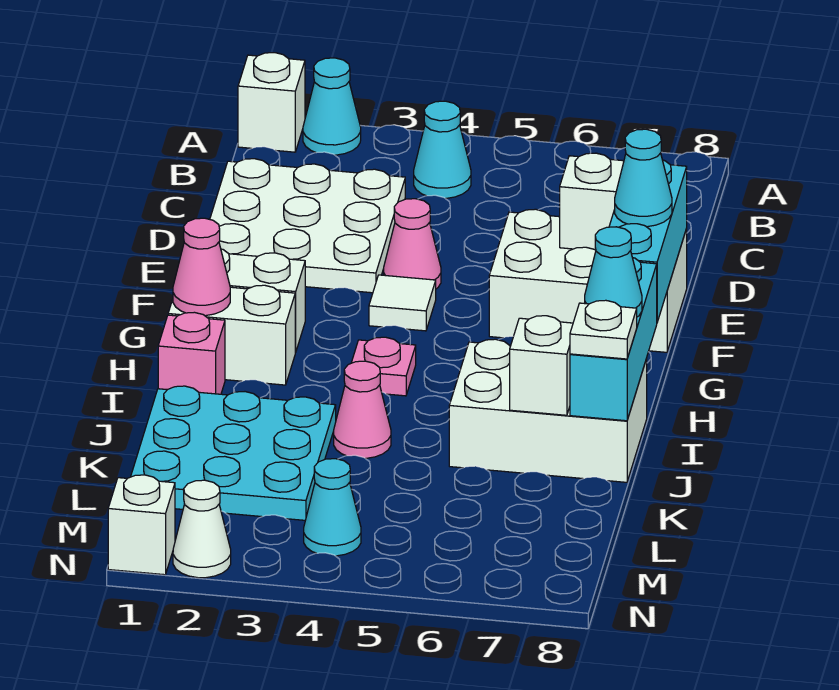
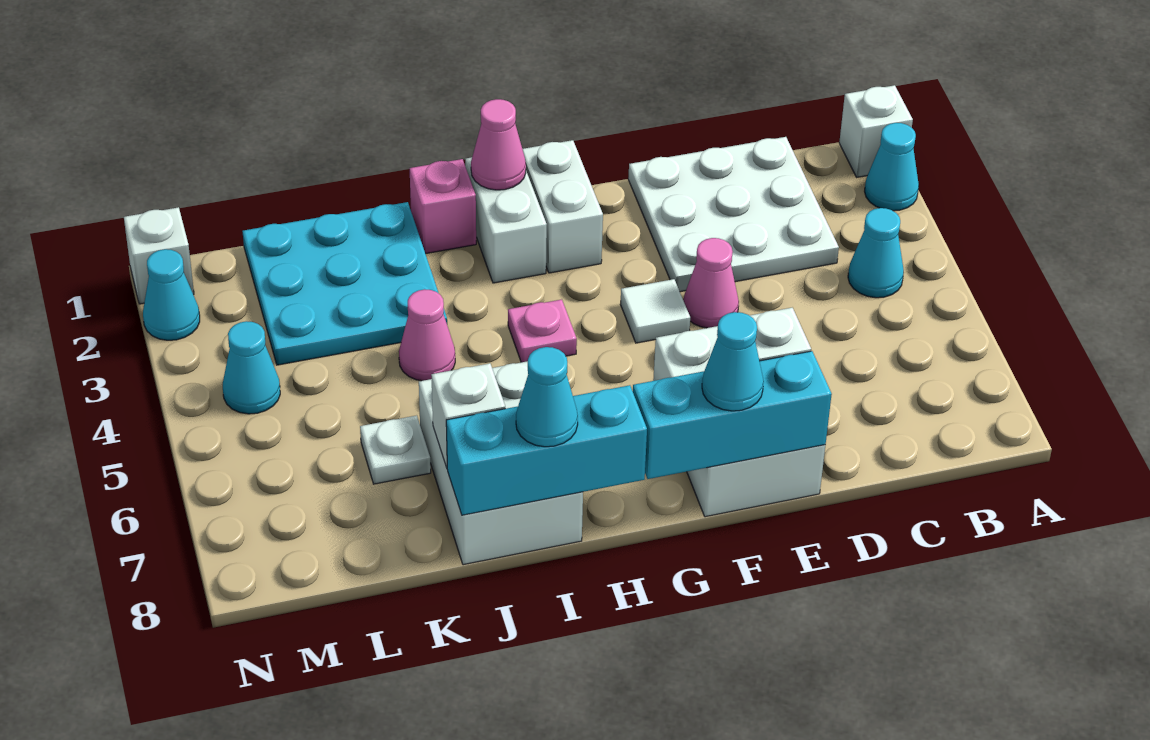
white plate J8 level 3 -> white plate K6 level 1
white cone N2 level 1 -> cyan cone N2 level 1

